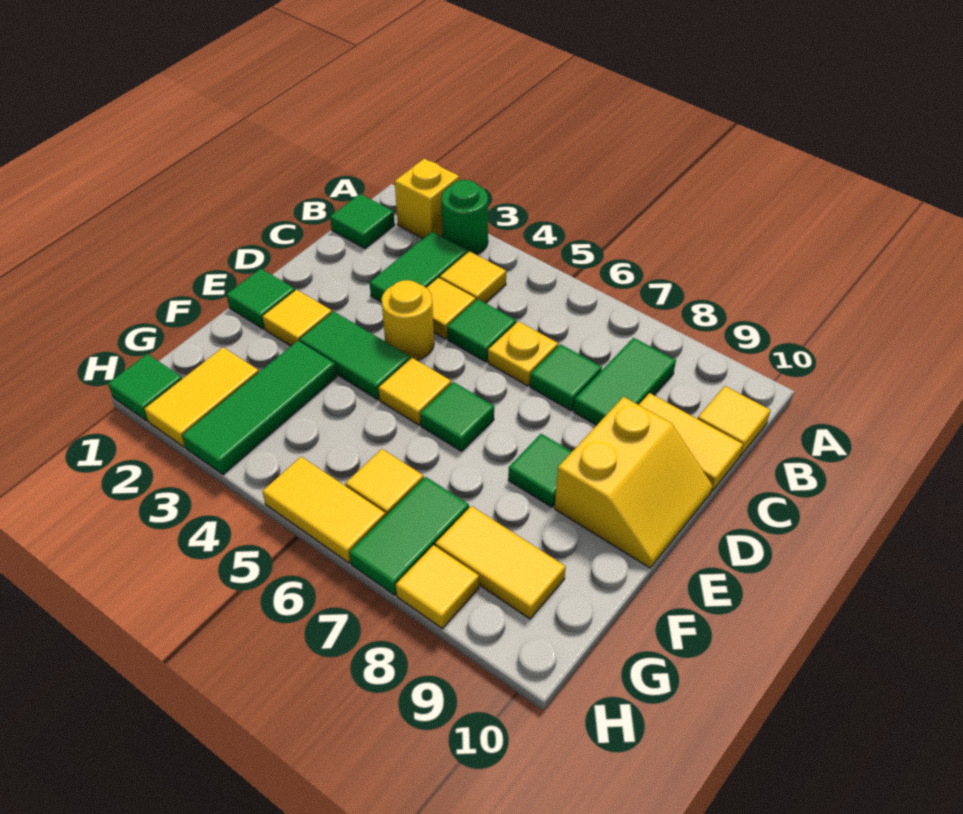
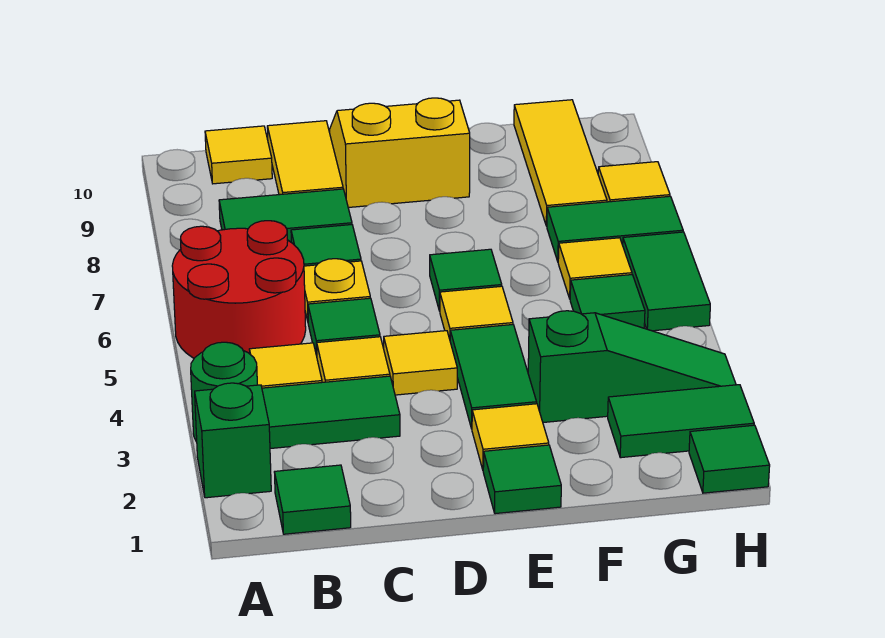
yellow brick A2 level 1 -> green brick A2 level 1
none -> red round brick A5:B6 level 1
yellow round brick D4 level 1 -> yellow tile D4 level 1
green tile E8 level 1 -> green tile G5 level 1
green tile F3:H3 level 1 -> green slope F3:H3 level 1 top F
yellow tile G2:H2 level 1 -> green tile G2:H2 level 1
yellow tile G8:G9 level 1 -> yellow tile G8:G10 level 1
yellow tile H5:H6 level 1 -> green tile H5:H6 level 1

